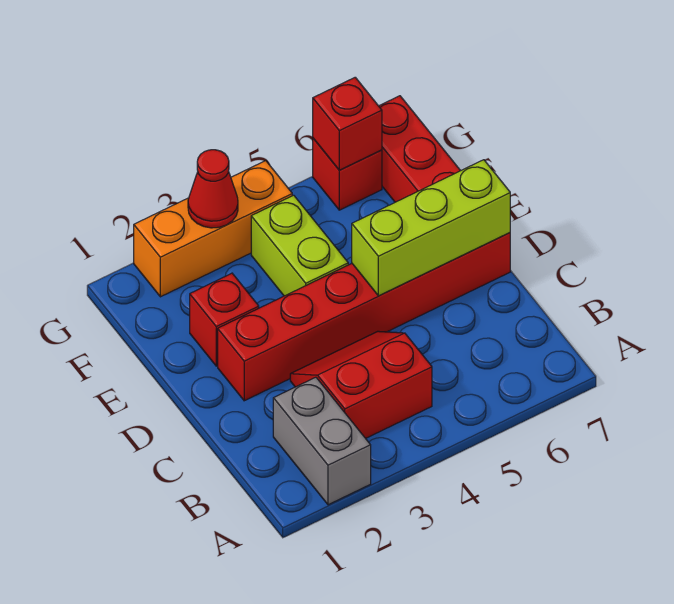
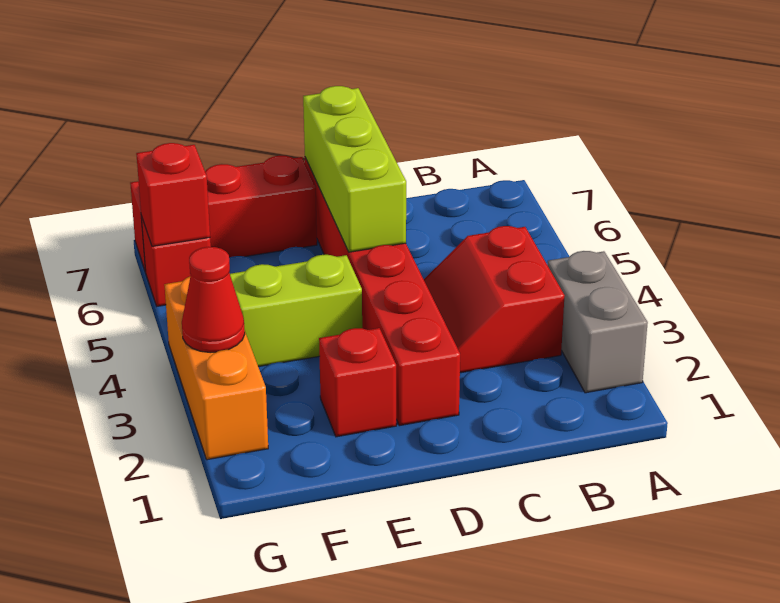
grey brick A2:B2 level 1 -> grey brick A2:A3 level 1

